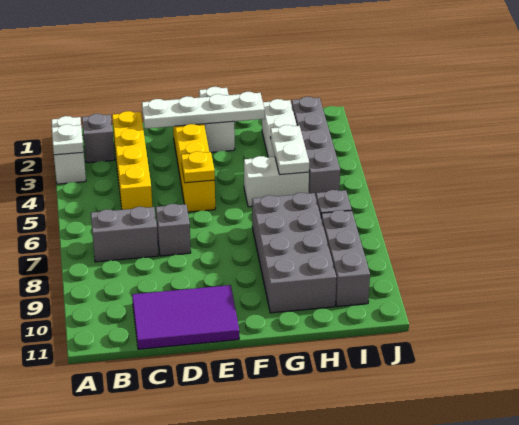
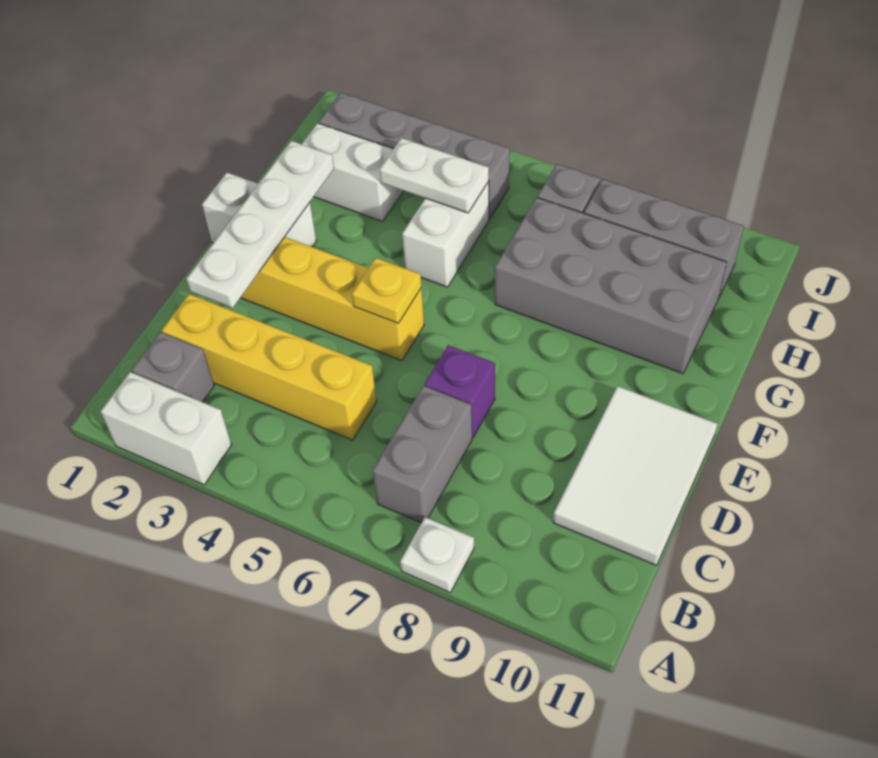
white plate A3 level 2 -> white plate A8 level 1
purple tile C10:E11 level 1 -> white tile C10:E11 level 1
grey brick D7 level 1 -> purple brick D7 level 1

